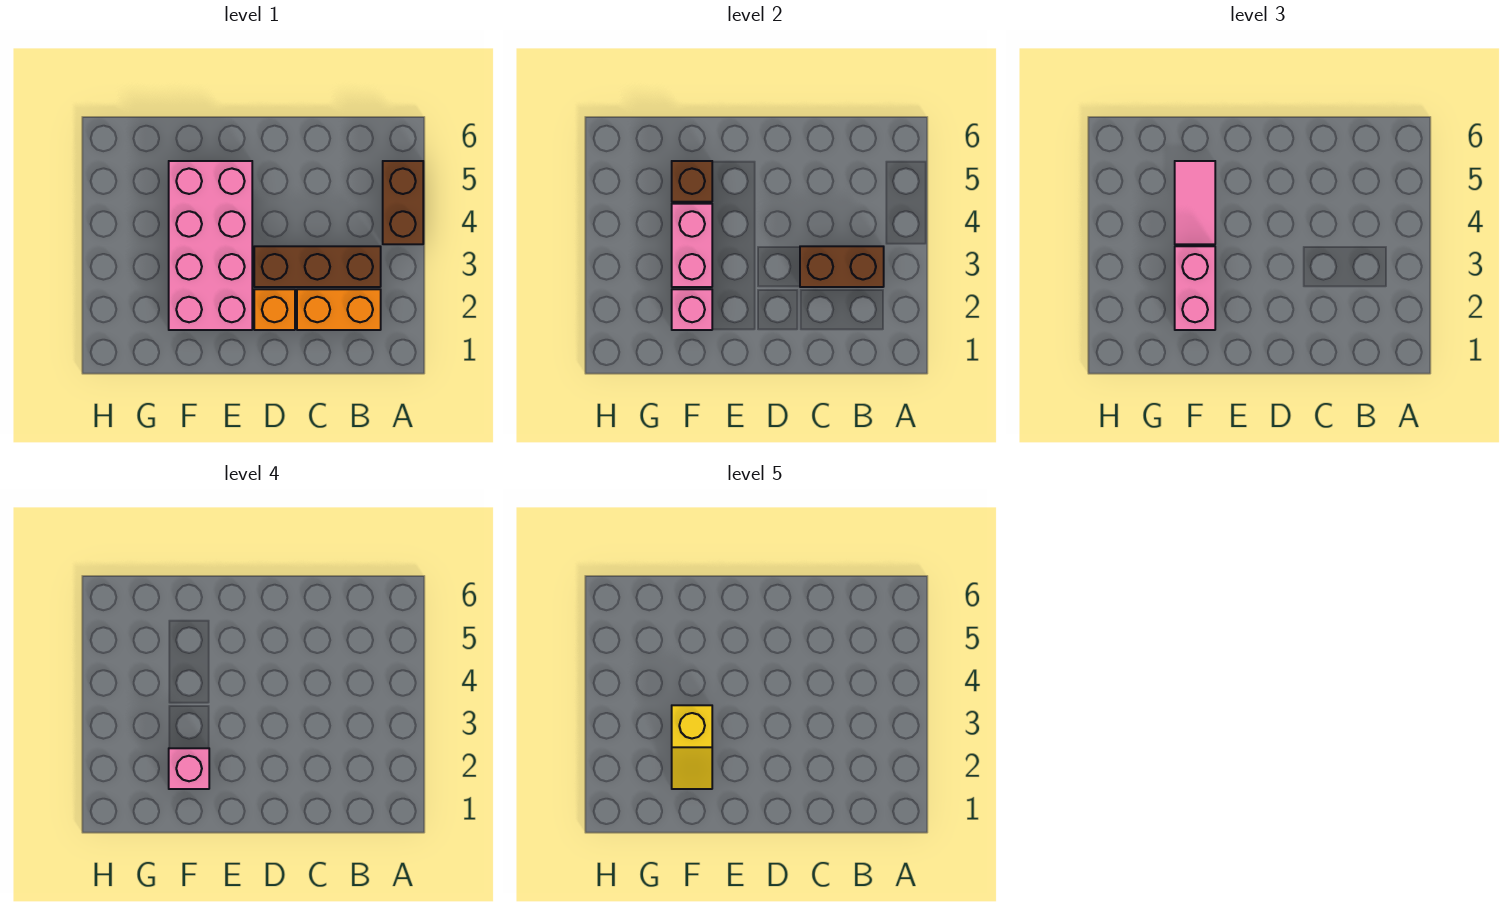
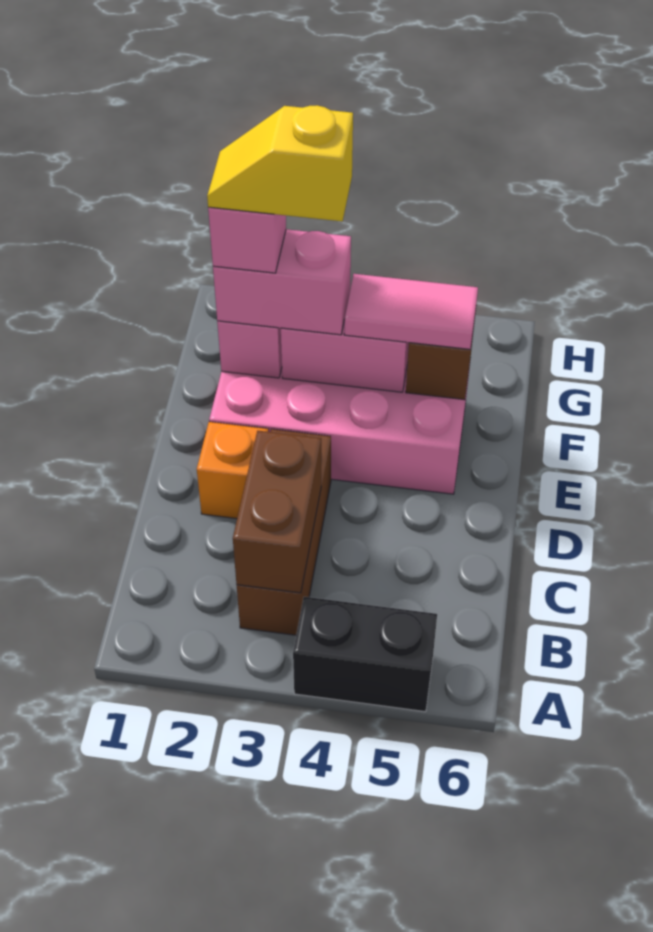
brown brick A4:A5 level 1 -> black brick A4:A5 level 1
orange brick B2:C2 level 1 -> none

